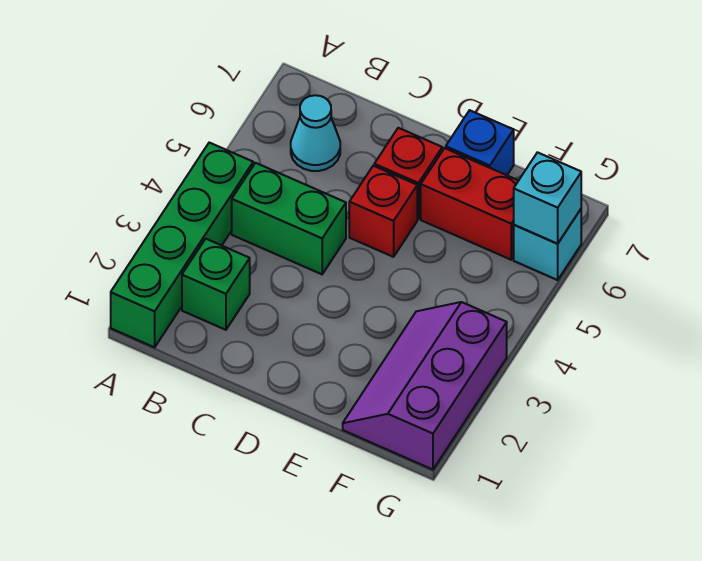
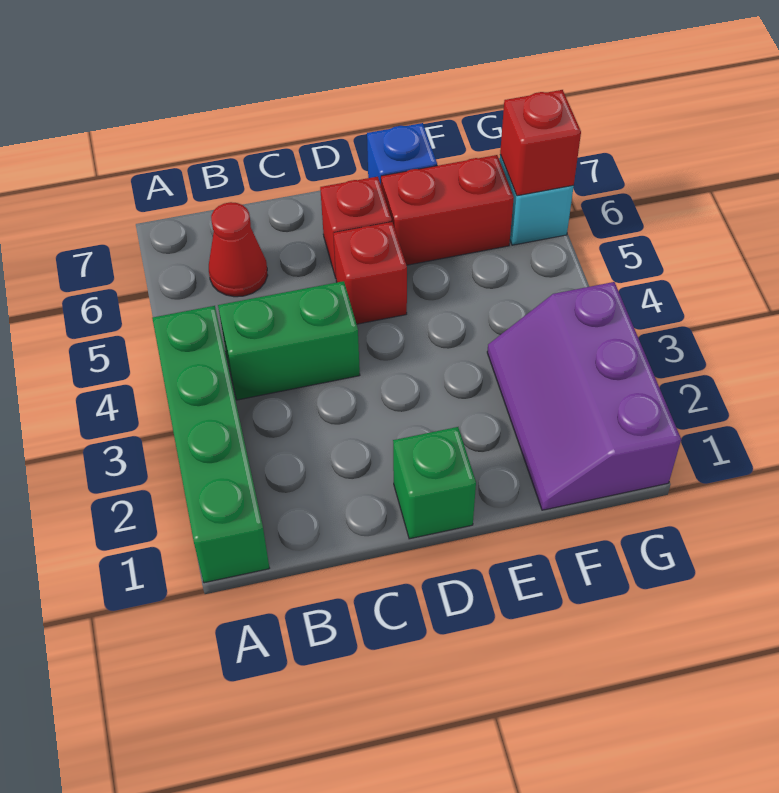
green brick B2 level 1 -> green brick D1 level 1
cyan cone B6 level 1 -> red cone B6 level 1
cyan brick G6 level 2 -> red brick G6 level 2

